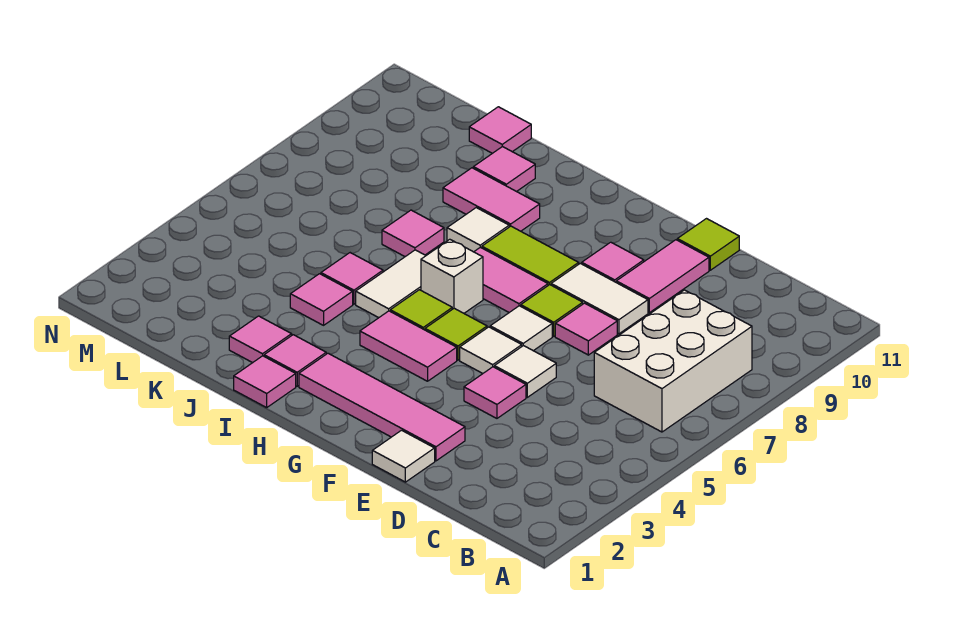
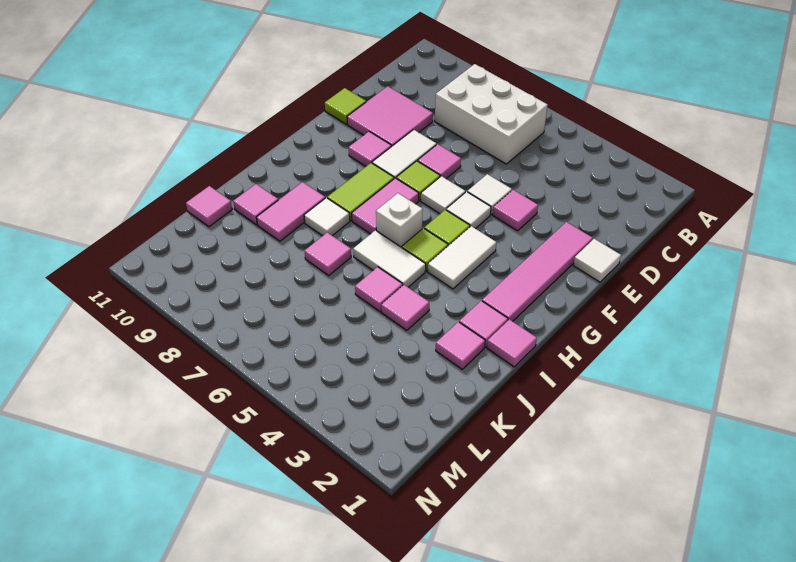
pink tile E9:E10 level 1 -> pink tile D9:E10 level 1
pink tile G4:H4 level 1 -> white tile G4:H4 level 1

